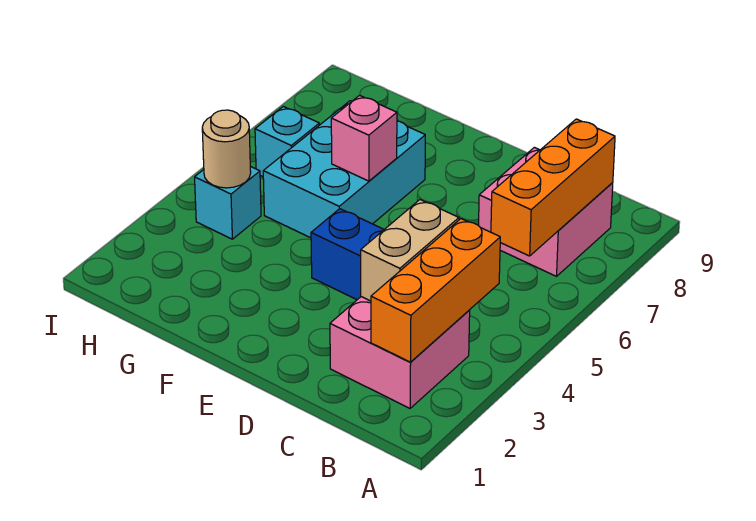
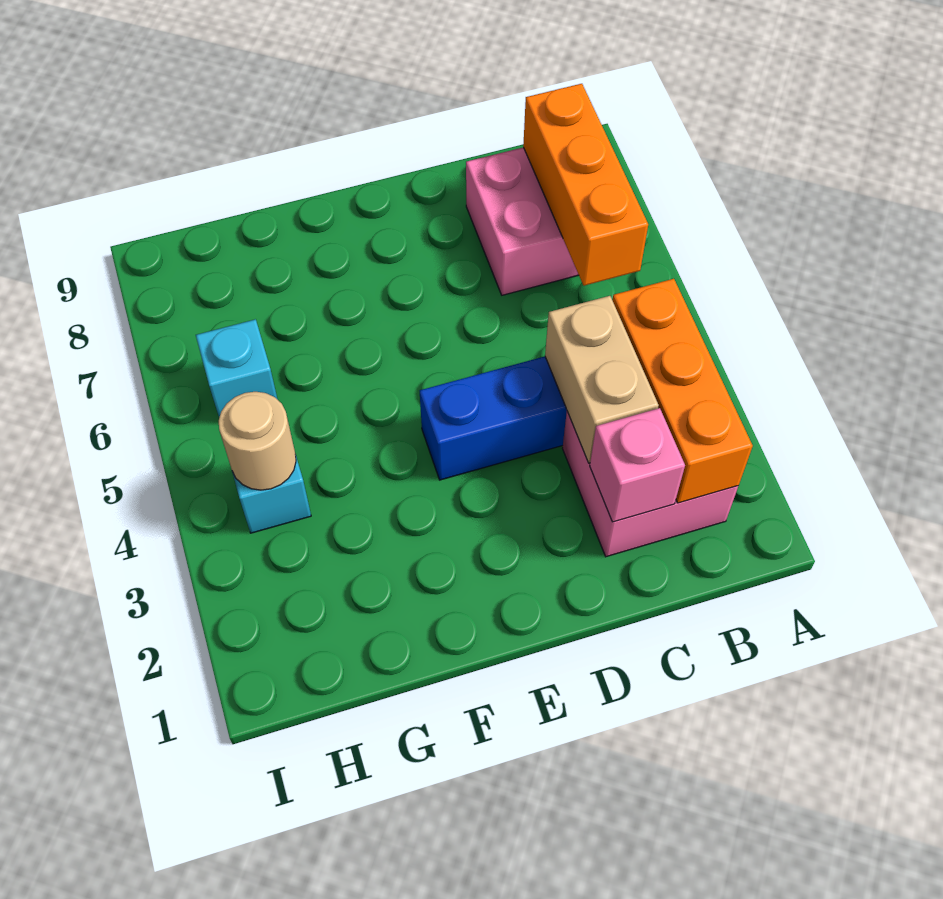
cyan brick F5:G7 level 1 -> none
pink brick F6 level 2 -> pink brick C2 level 2

